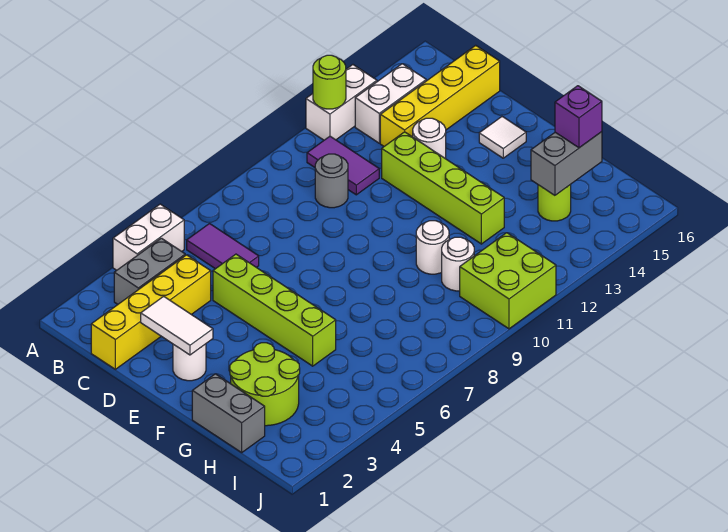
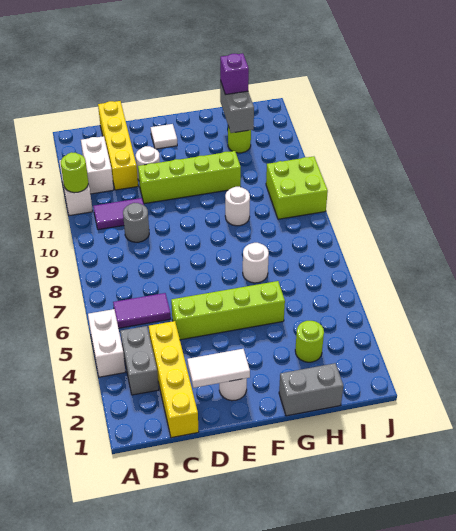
lime round brick G2:H3 level 1 -> lime round brick H3 level 1
white round brick H10 level 1 -> white round brick G7 level 1

